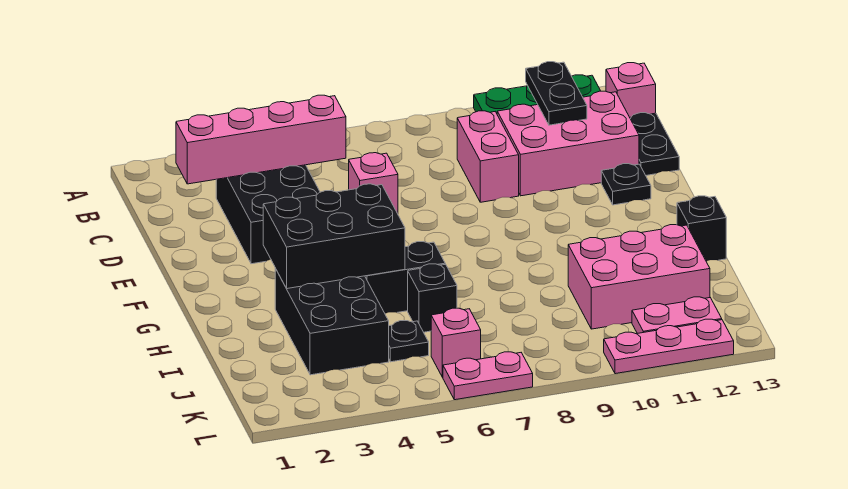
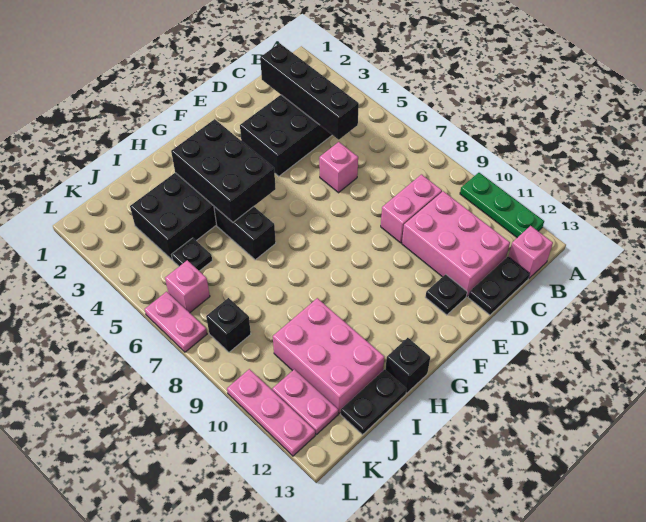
black plate B11:C11 level 2 -> black plate I13:J13 level 1
pink brick C2:C5 level 2 -> black brick C2:C5 level 2
black brick I6 level 1 -> black brick K8 level 1

